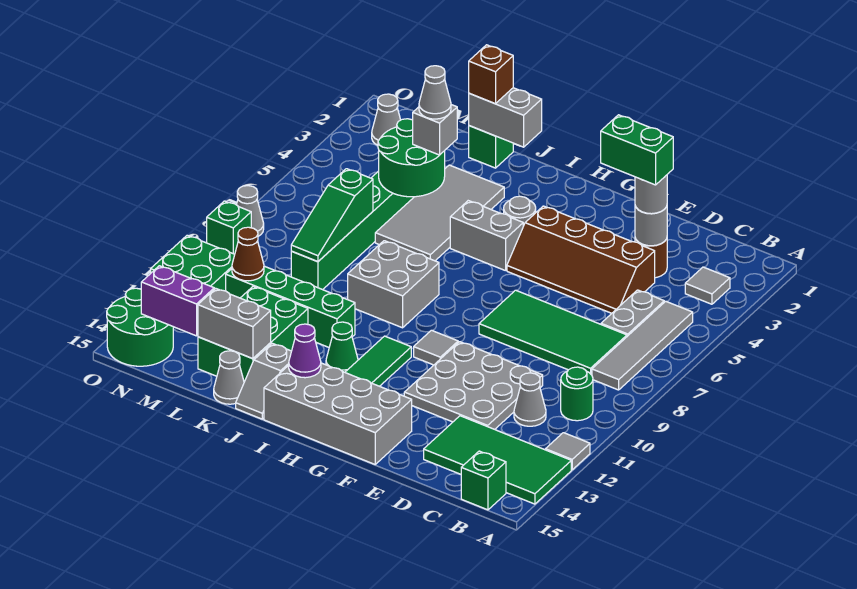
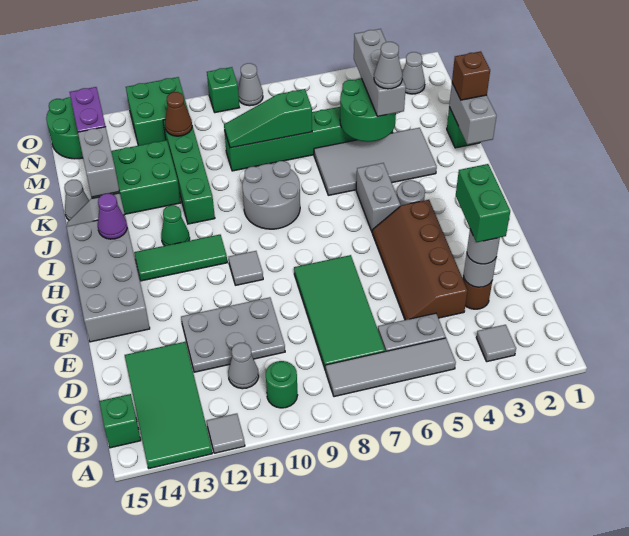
grey plate D10:F12 level 1 -> grey plate D10:E12 level 1
grey brick I8:J9 level 1 -> grey round brick I8:J9 level 1
grey brick K4 level 3 -> grey brick K4:M4 level 3

